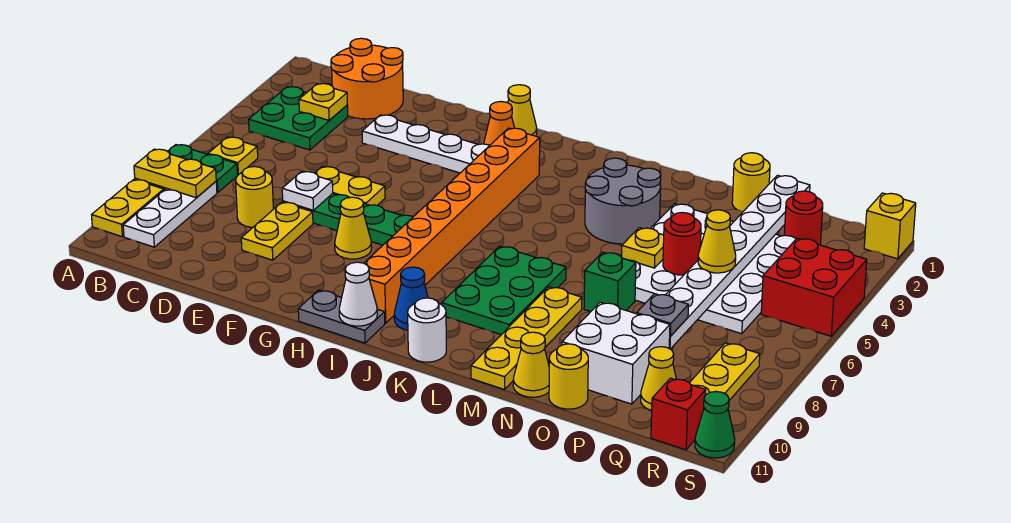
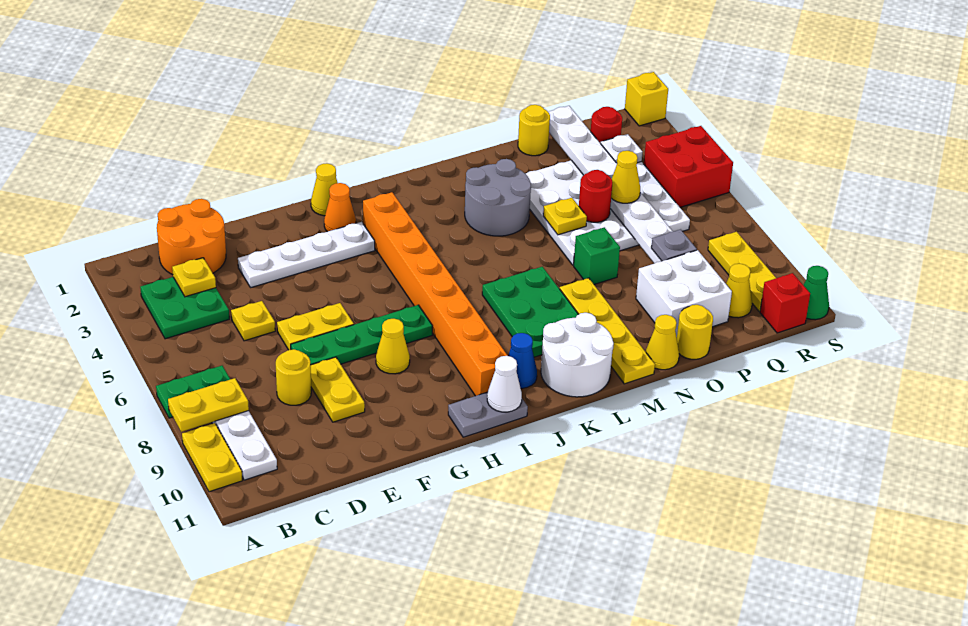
yellow plate B6 level 1 -> yellow plate D5 level 1
white plate E7 level 2 -> white plate Q3 level 2
white round brick K11 level 1 -> white round brick K10:L11 level 1

